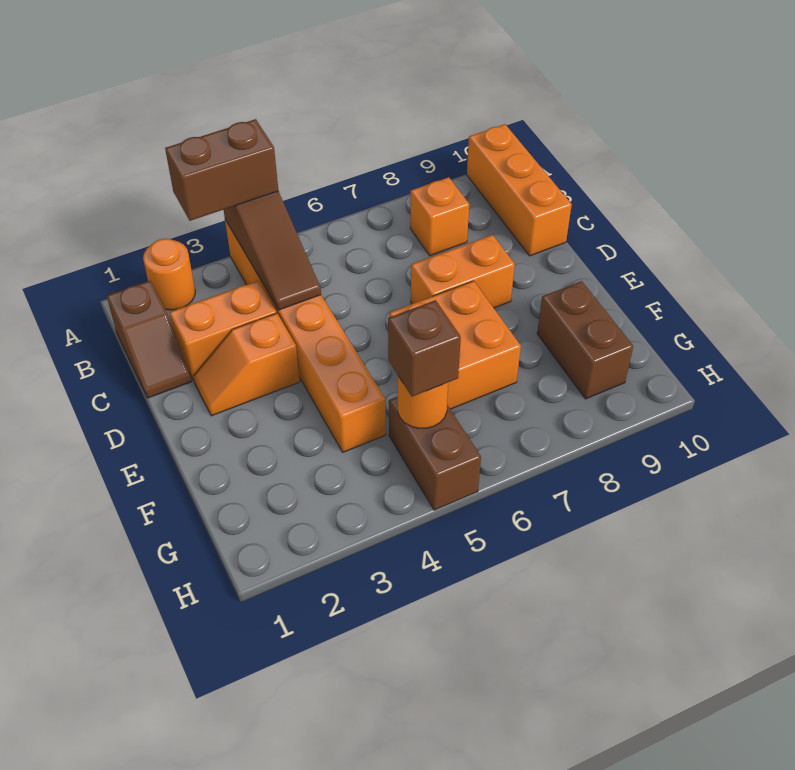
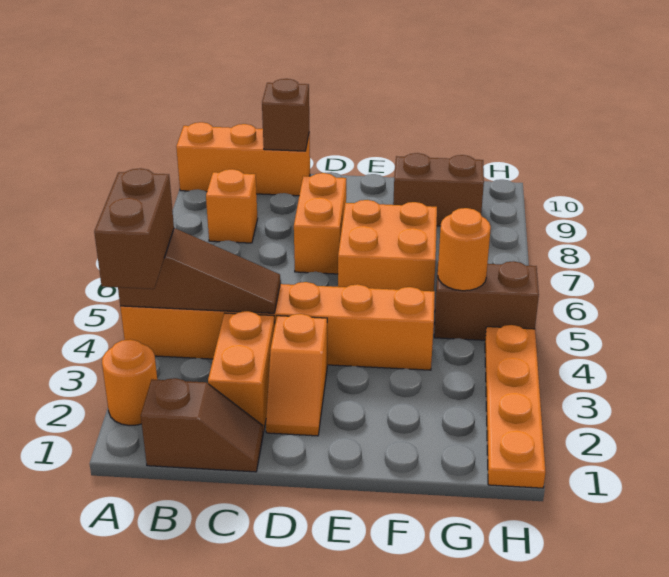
brown brick G5 level 3 -> brown brick C10 level 2
none -> orange plate H1:H4 level 1

